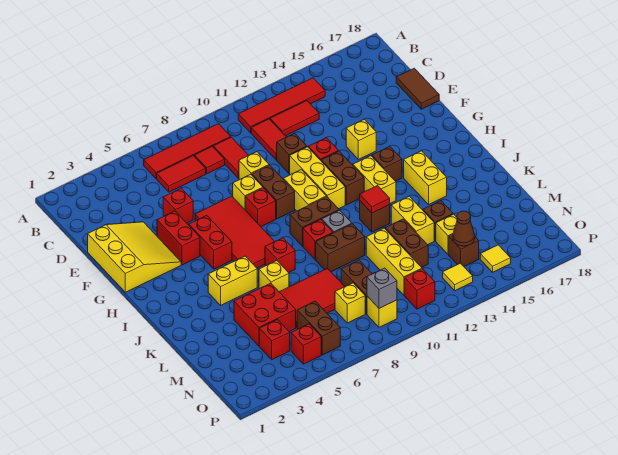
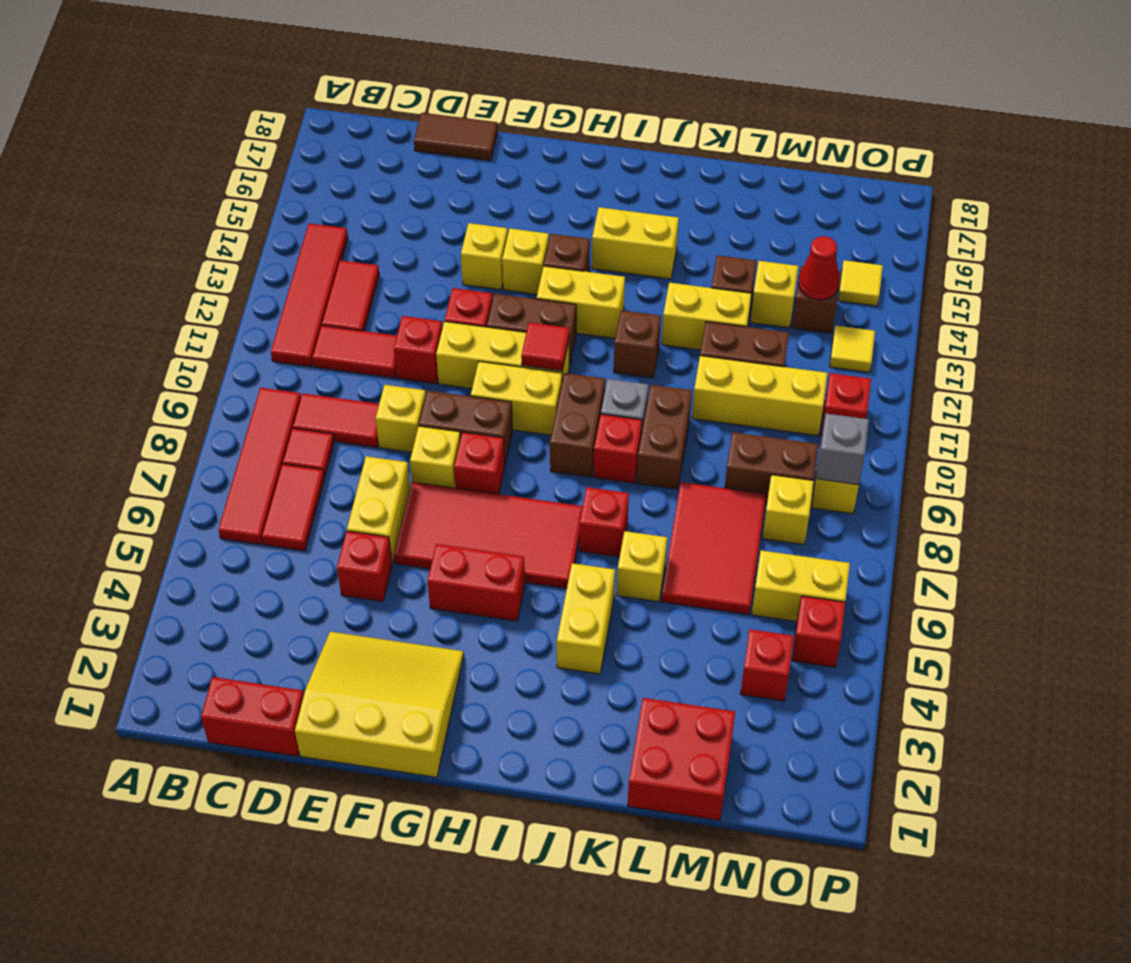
none -> yellow brick E6:E7 level 1
brown brick E11 level 1 -> red brick E11 level 1
red brick F4:G4 level 1 -> red brick C1:D1 level 1
none -> yellow brick G14 level 1
red tile J12 level 2 -> red tile H11 level 2
red brick L4:M5 level 1 -> red brick L1:M2 level 1
brown brick N6:O6 level 1 -> yellow brick N6:O6 level 1
brown cone N14 level 2 -> red cone N14 level 2

